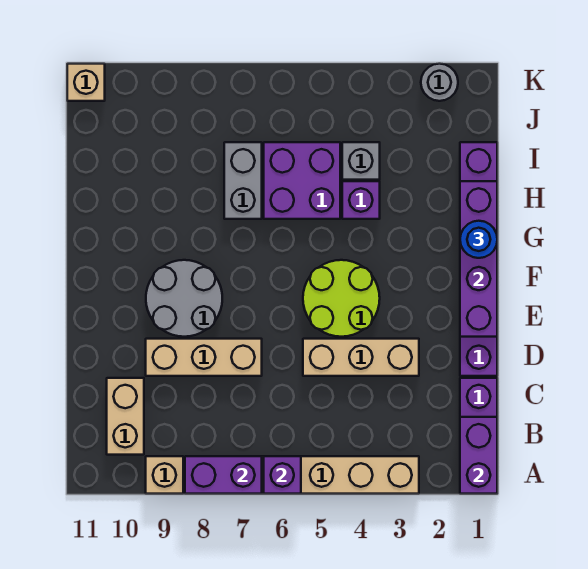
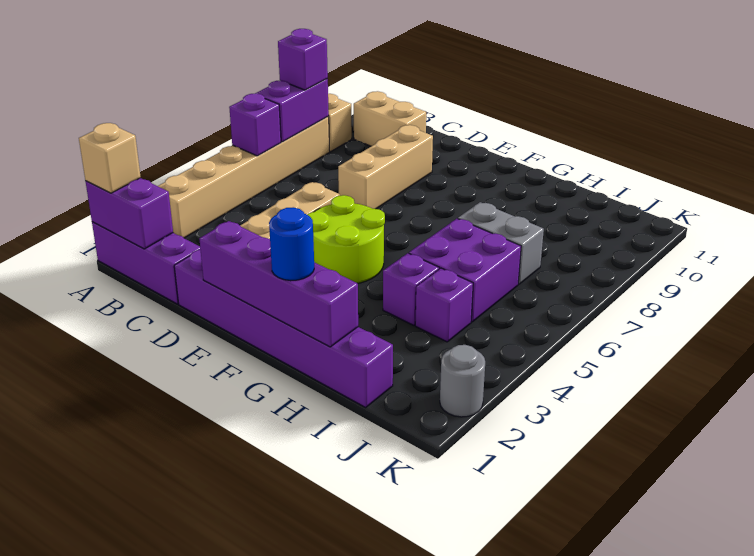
none -> purple brick A8 level 3
grey round brick E8:F9 level 1 -> none
grey brick I4 level 1 -> purple brick I4 level 1
tan brick K11 level 1 -> tan brick A1 level 3

